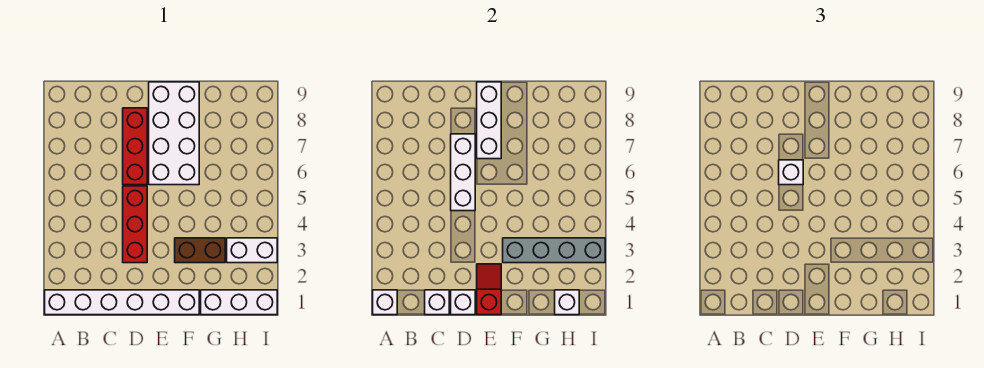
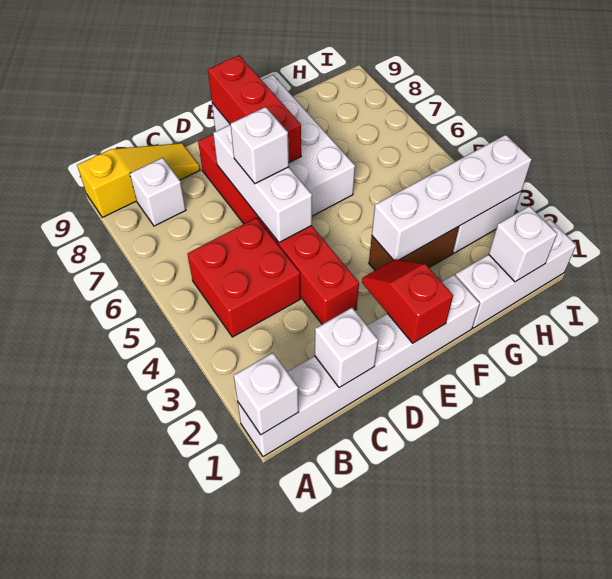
none -> yellow slope A9:C9 level 1 top A
none -> red brick B4:C5 level 1
white brick D1 level 2 -> white brick B8 level 1
white brick E7:E9 level 2 -> red brick E7:E9 level 2
grey brick F3:I3 level 2 -> white brick F3:I3 level 2

